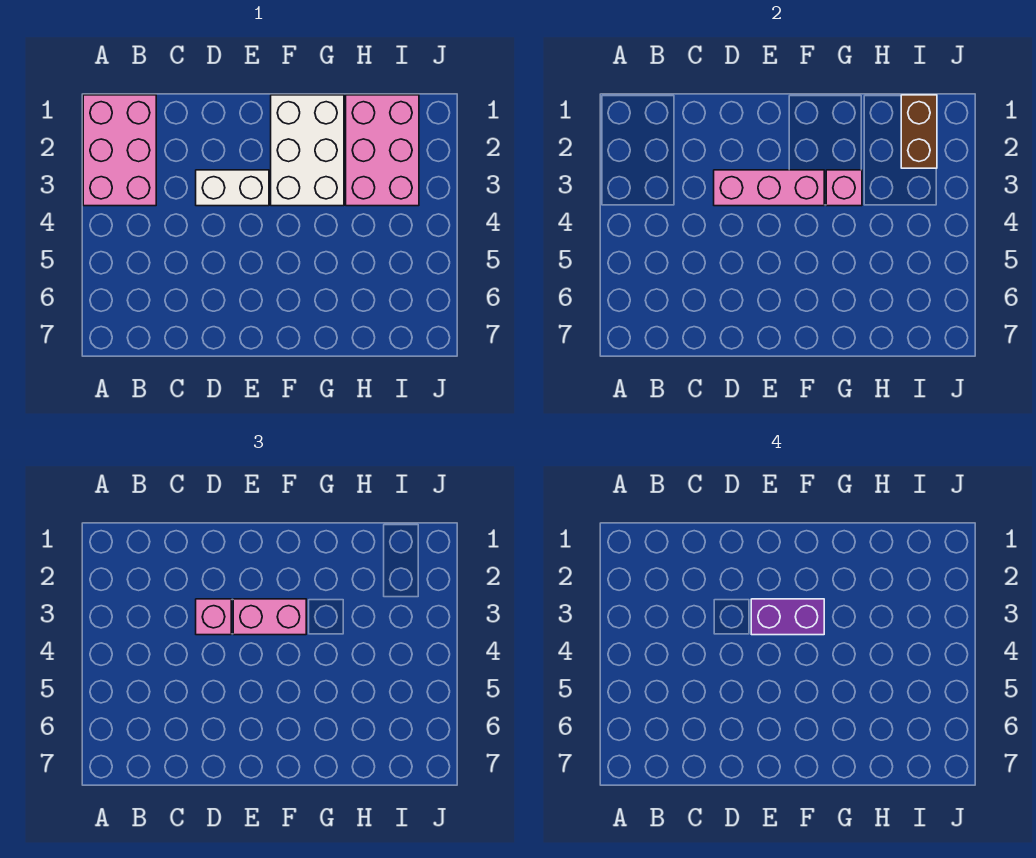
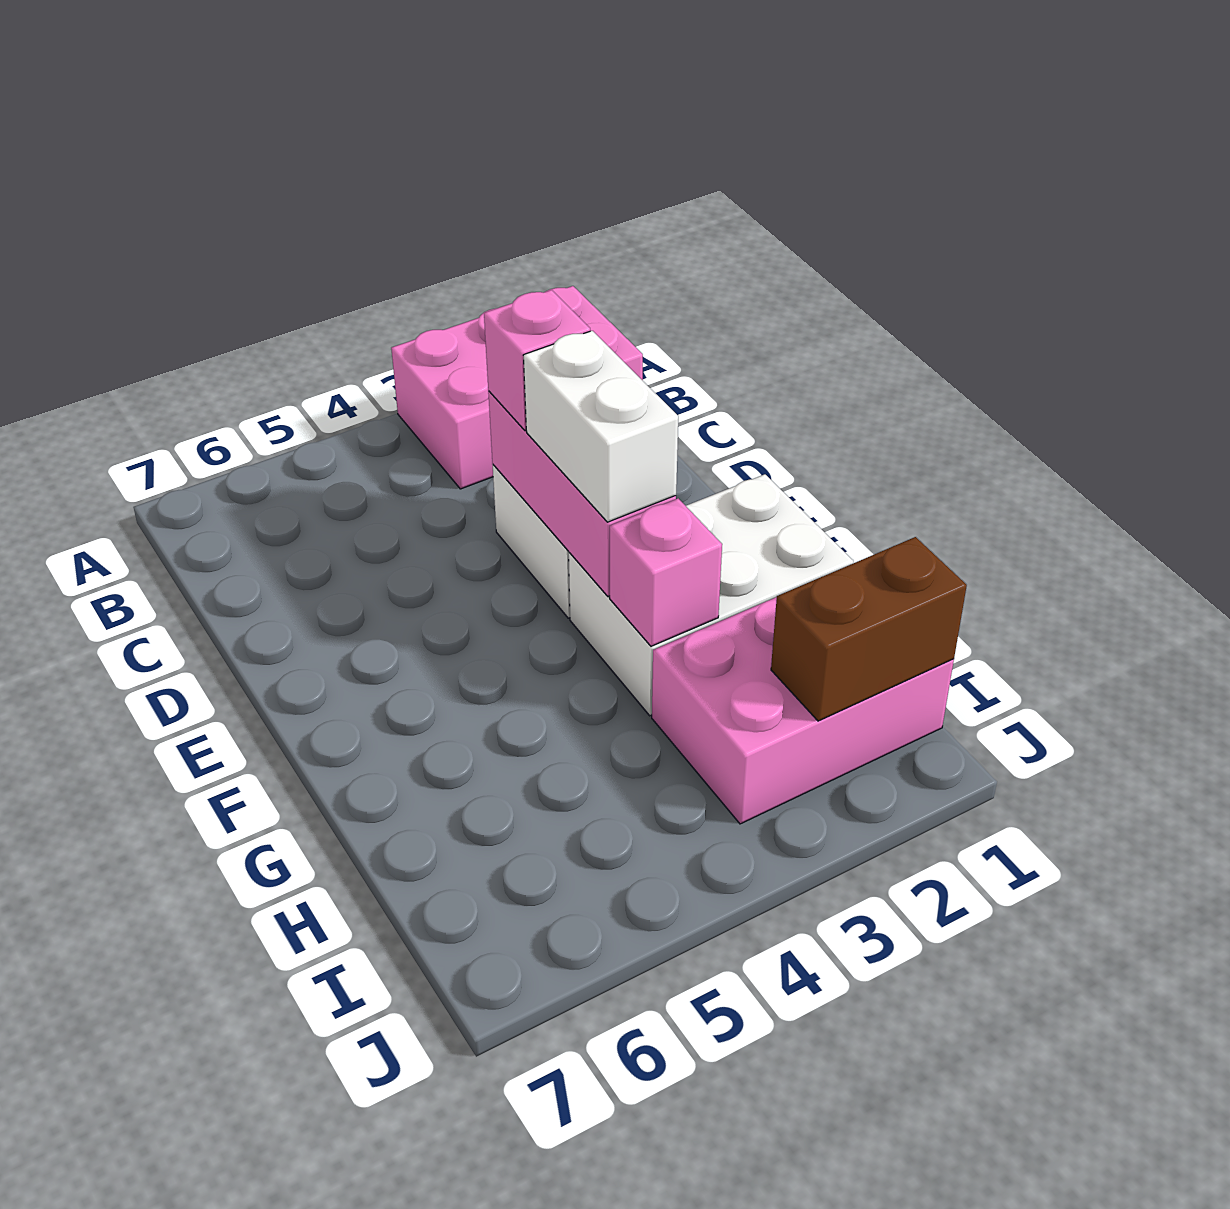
pink brick E3:F3 level 3 -> white brick E3:F3 level 3
purple brick E3:F3 level 4 -> none

